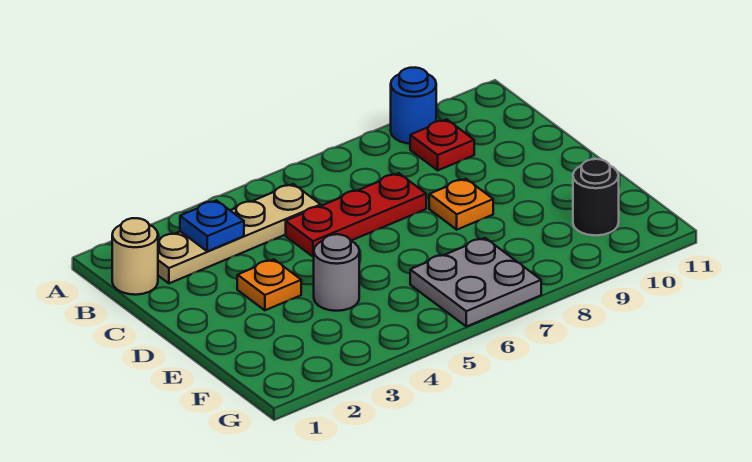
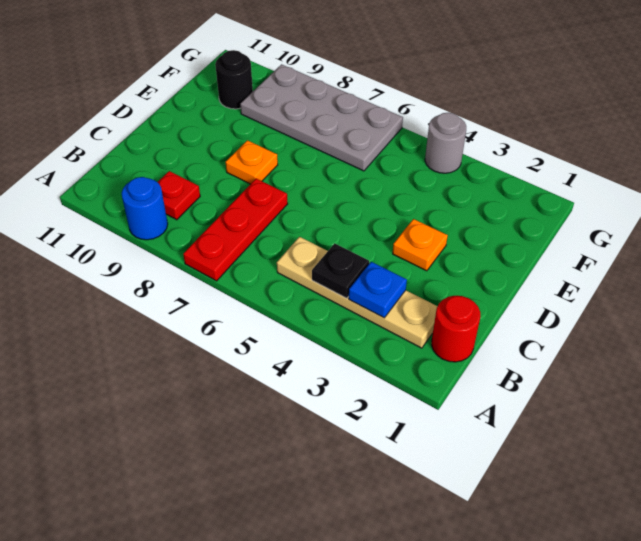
tan round brick B1 level 1 -> red round brick B1 level 1
none -> black plate B4 level 2
red plate C5:C7 level 1 -> red plate A7:C7 level 1
grey round brick E4 level 1 -> grey round brick G4 level 1
grey plate F6:G7 level 1 -> grey plate F6:G9 level 1

